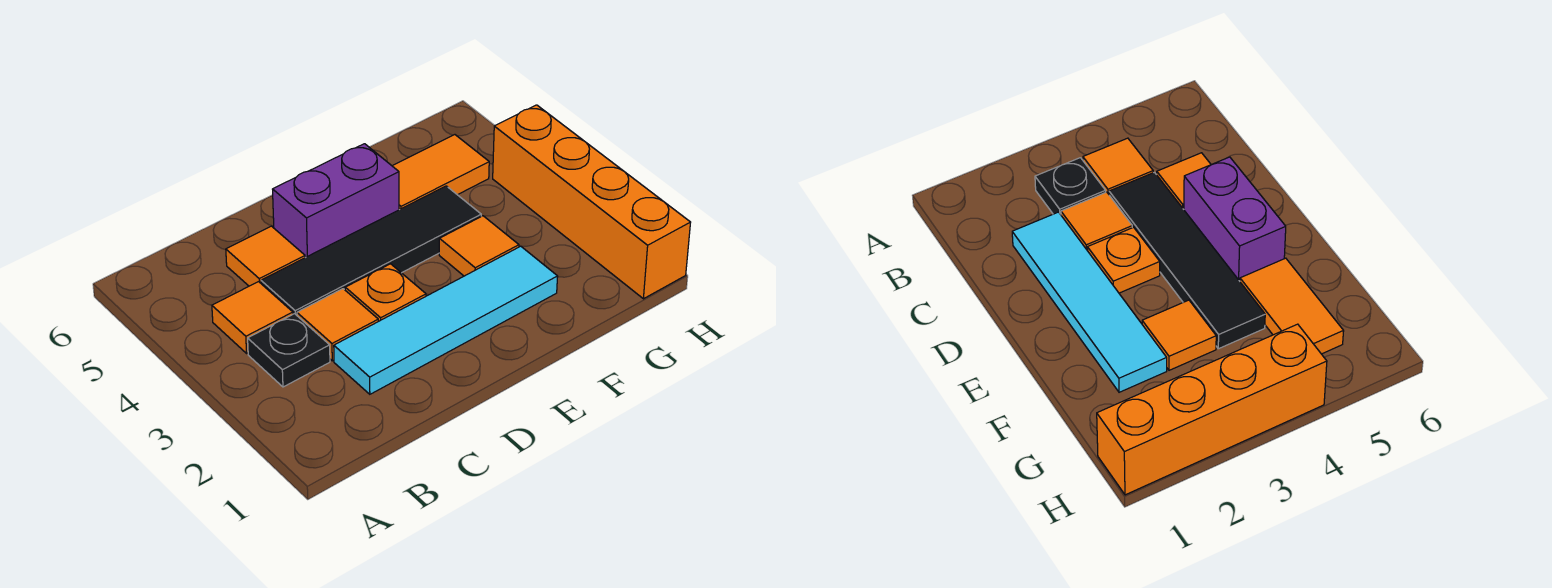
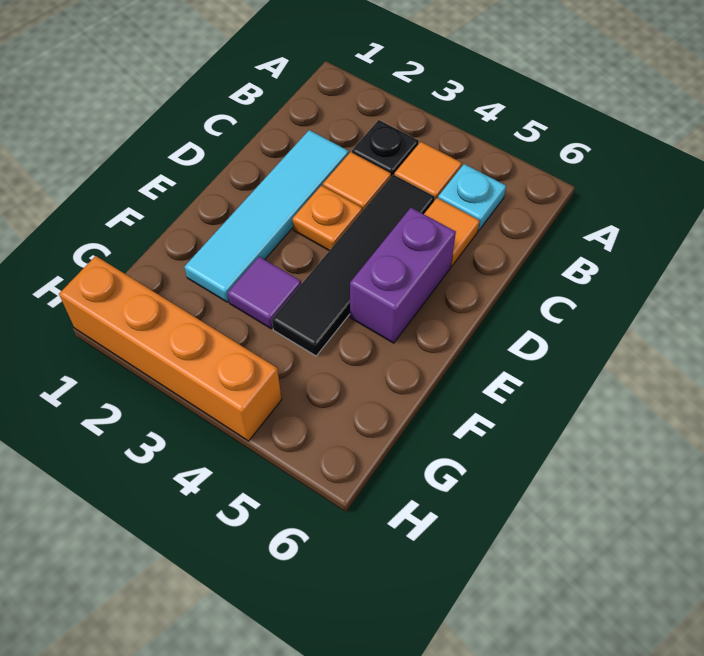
none -> cyan plate B5 level 1
orange tile F3 level 1 -> purple tile F3 level 1
orange tile F5:G5 level 1 -> none

